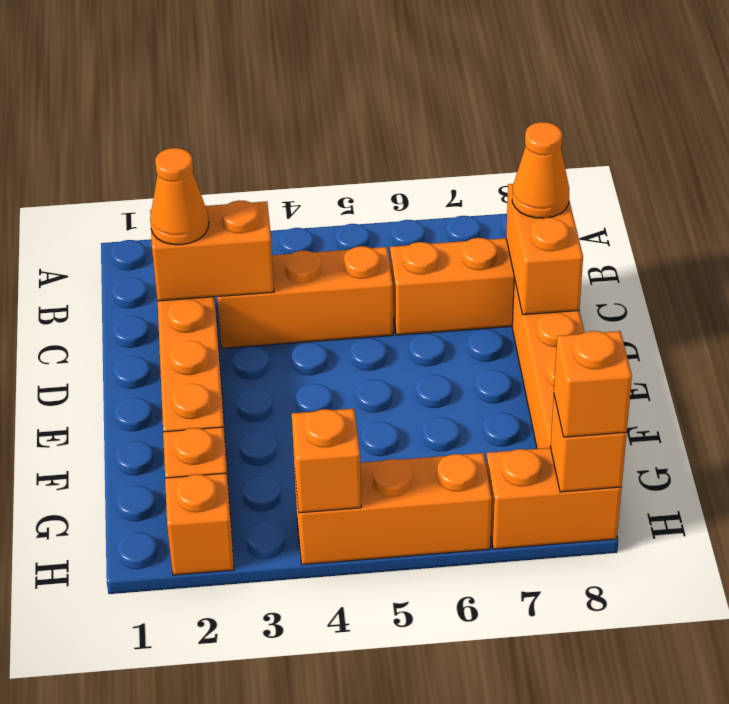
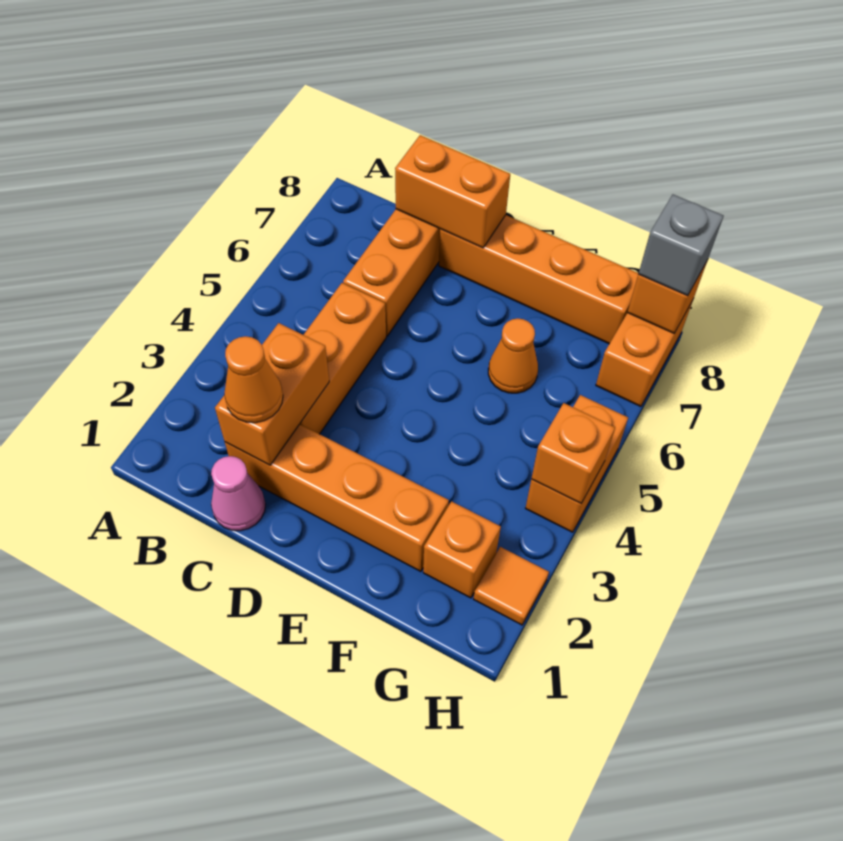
none -> pink cone C1 level 1
orange cone C8 level 3 -> orange cone F6 level 1
orange brick H2 level 1 -> orange tile H2 level 1
orange brick H4:H6 level 1 -> orange brick H4:H5 level 1
orange brick H8 level 3 -> grey brick H8 level 3

